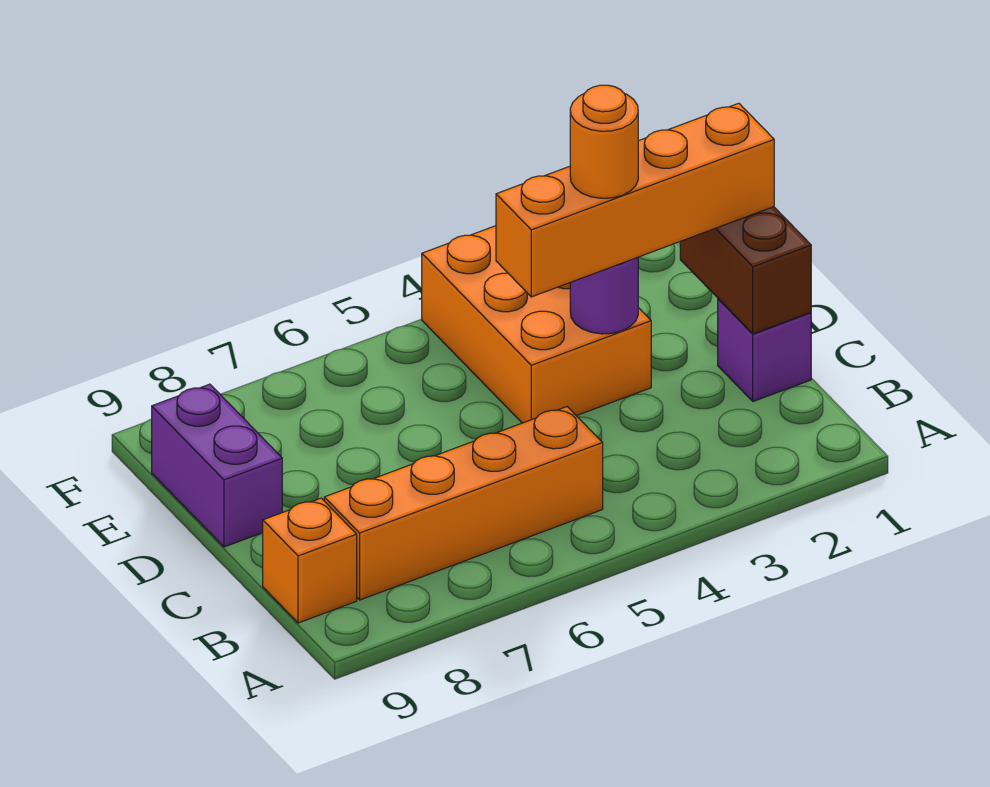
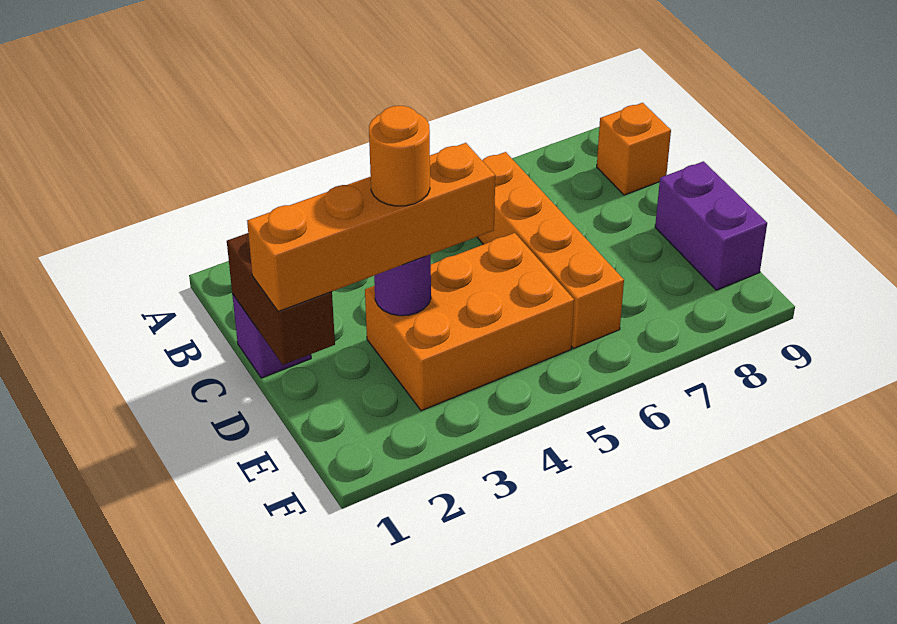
orange brick B5:B8 level 1 -> orange brick B6:E6 level 1
orange brick D3:F4 level 1 -> orange brick D3:E5 level 1

